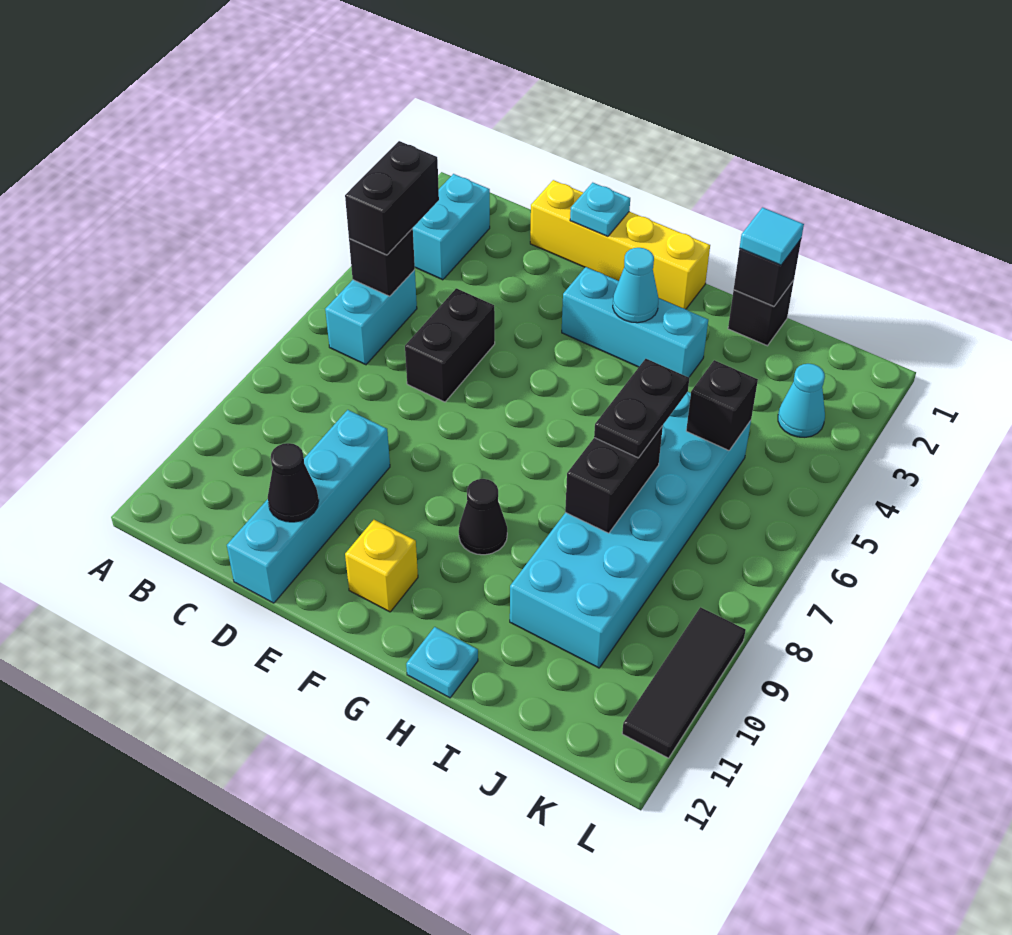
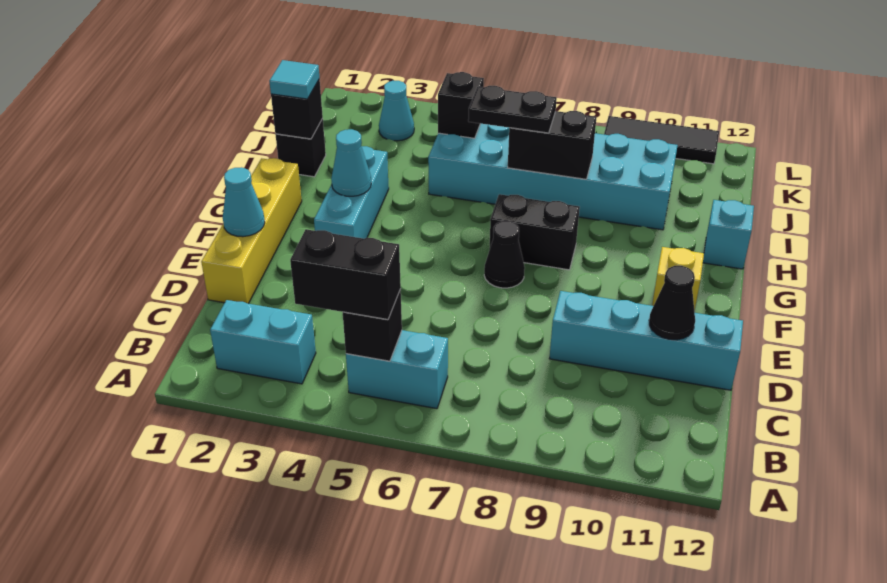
black brick D5:D6 level 1 -> black brick G7:G8 level 1
cyan plate E1 level 2 -> cyan cone E1 level 2
black cone G9 level 1 -> black cone F7 level 1
cyan plate H12 level 1 -> cyan brick H12 level 1

